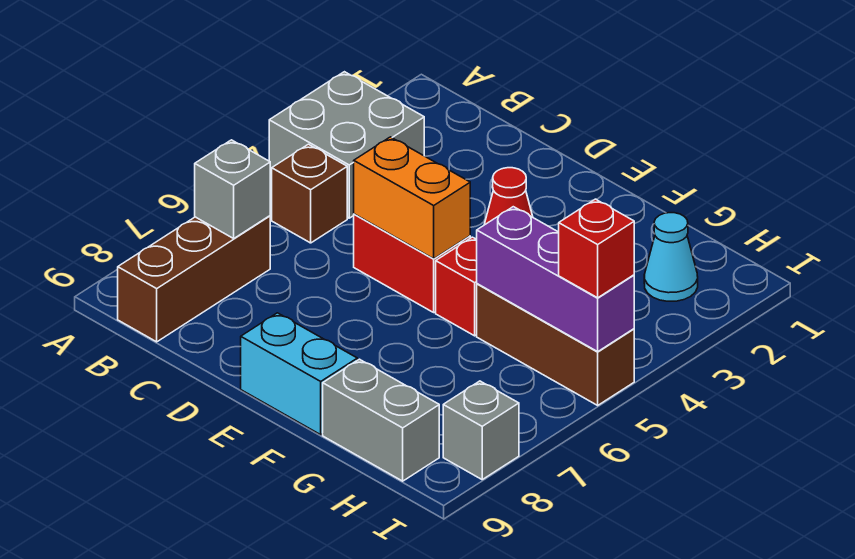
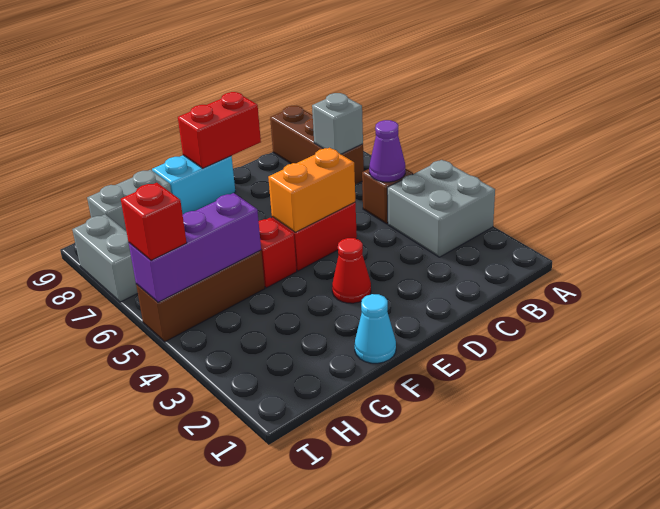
none -> purple cone B5 level 2
none -> red brick D9:E9 level 2
cyan cone H2 level 1 -> cyan cone F1 level 1
grey brick I8 level 1 -> grey brick I7:I8 level 1

